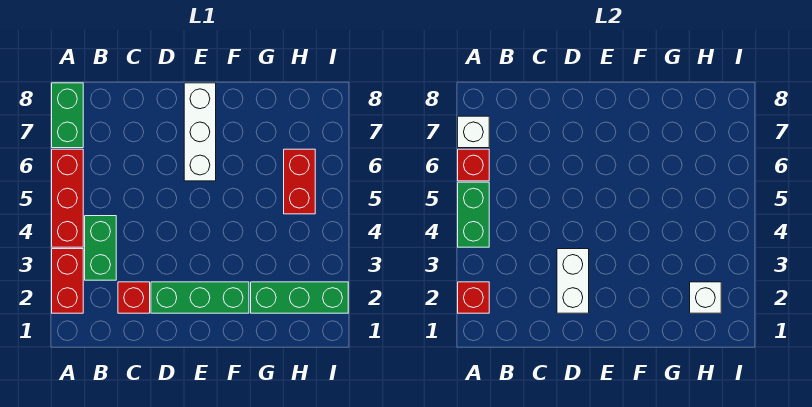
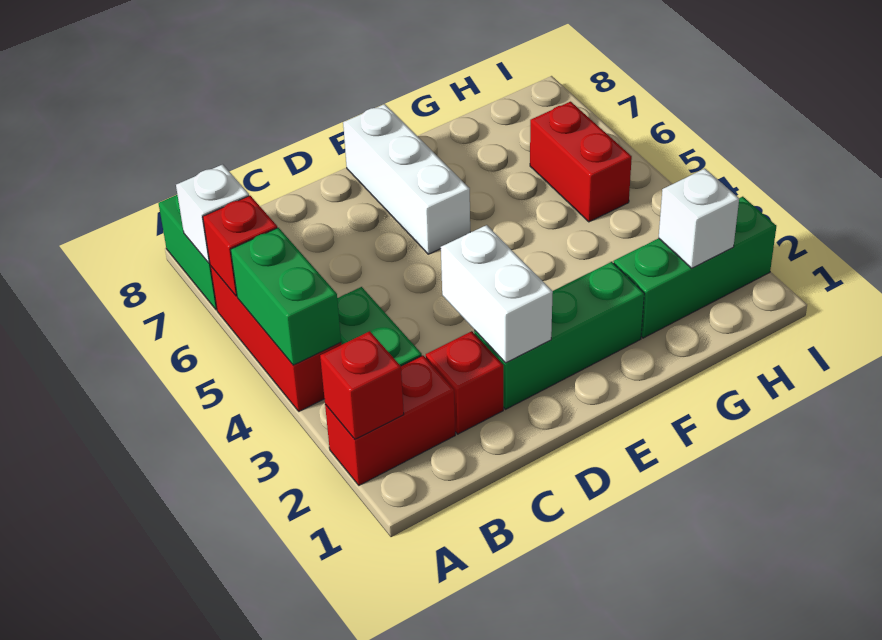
red brick A2:A3 level 1 -> red brick A2:B2 level 1

